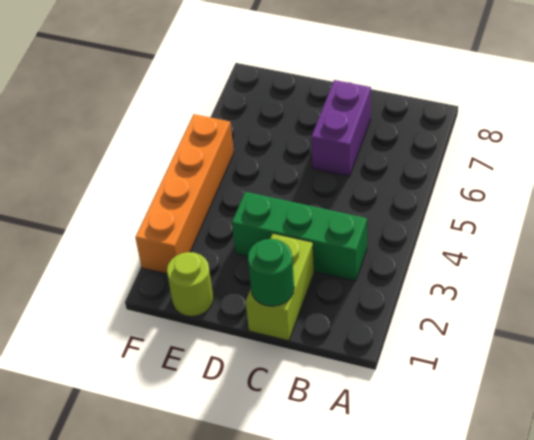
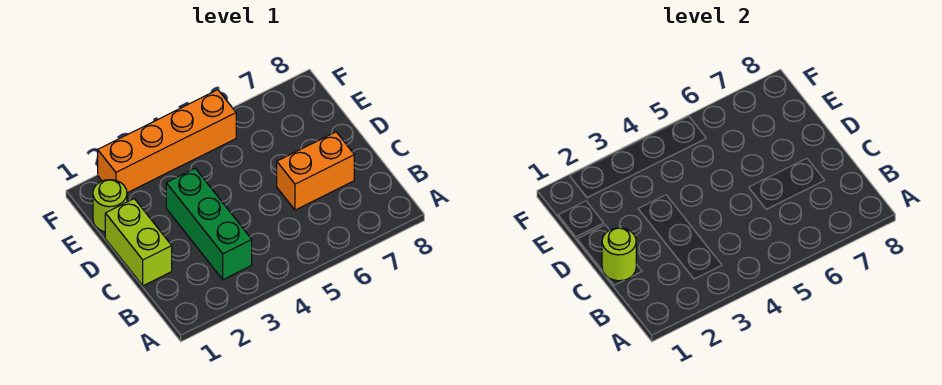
lime brick C1:C2 level 1 -> lime brick C1:D1 level 1
green round brick C1 level 2 -> lime round brick C1 level 2
purple brick C6:C7 level 1 -> orange brick C6:C7 level 1

